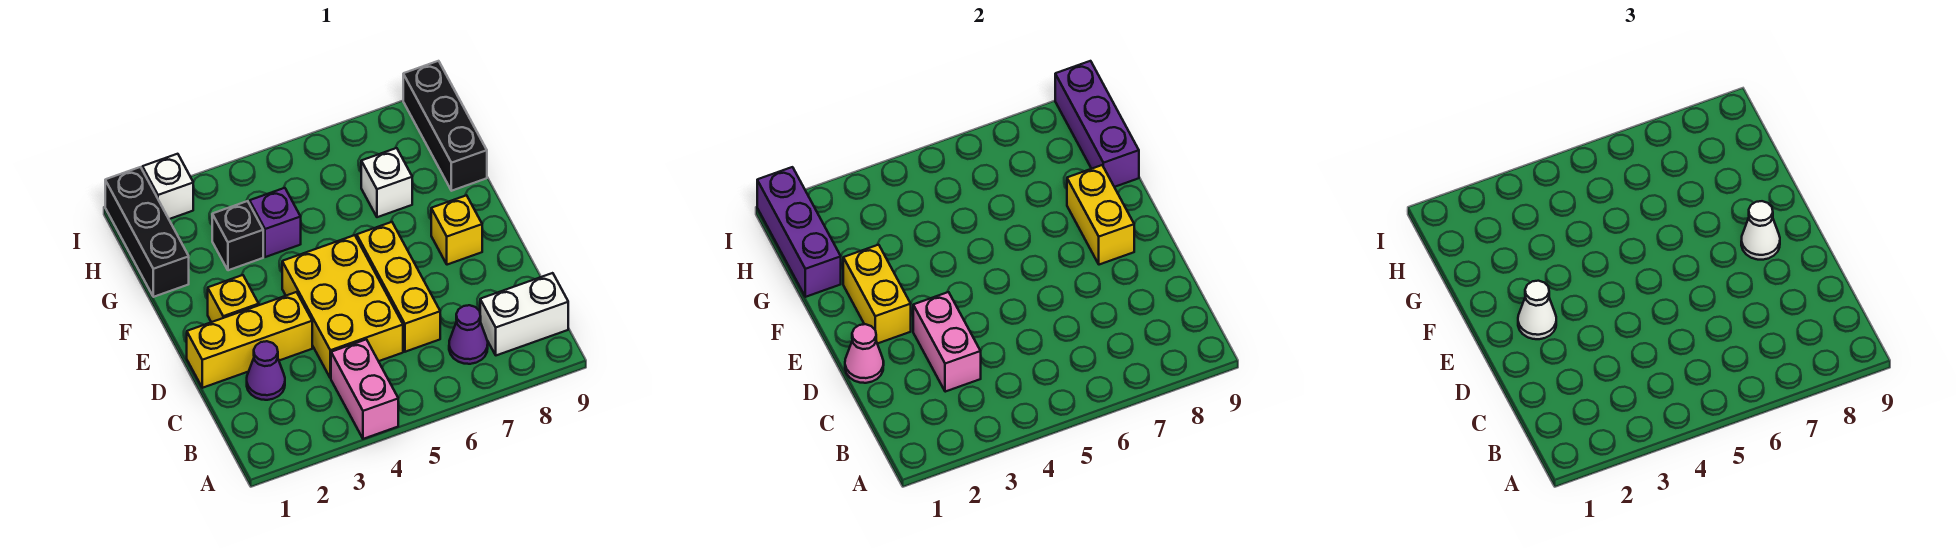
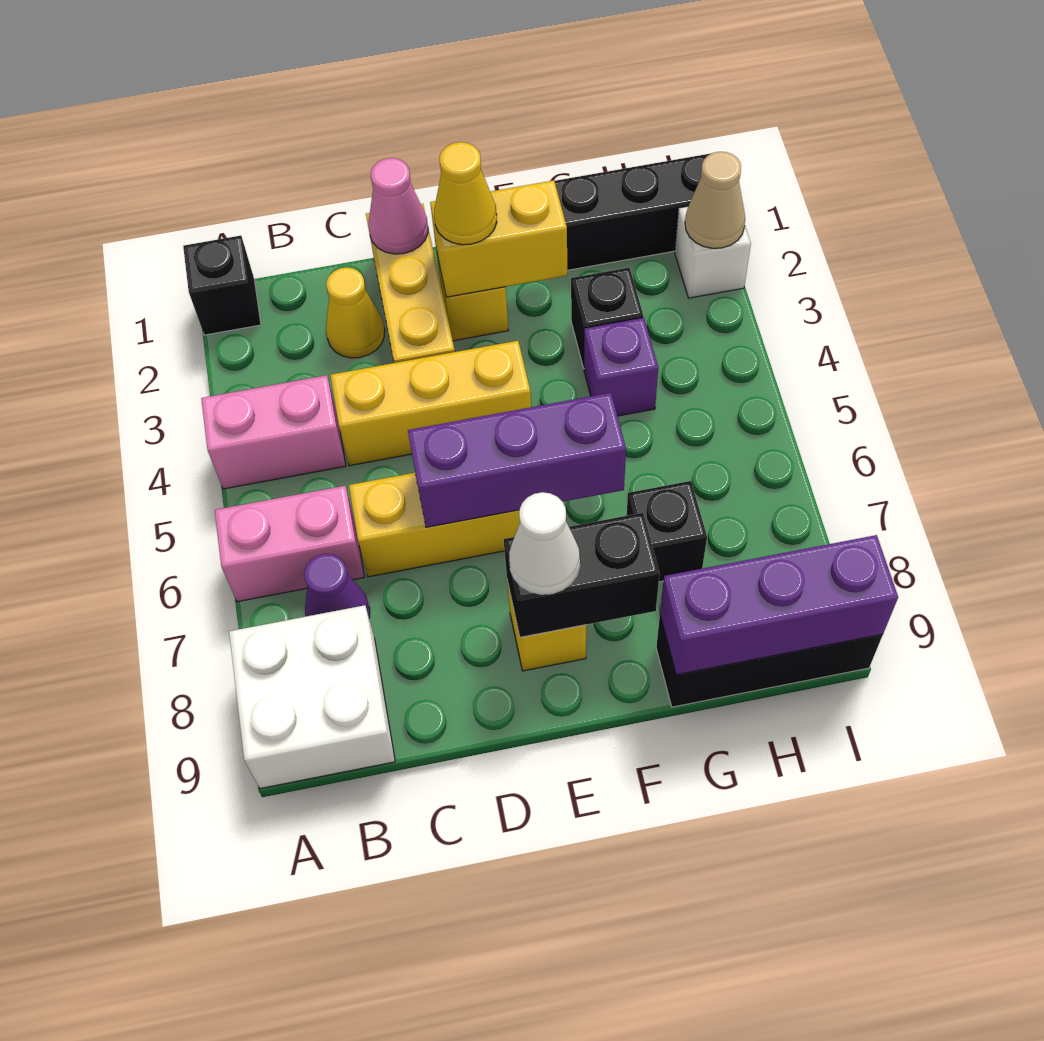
none -> black brick A1 level 1
white brick B8:B9 level 1 -> white brick A8:B9 level 1
purple cone C2 level 1 -> yellow cone C2 level 1
pink brick C3:D3 level 2 -> pink brick A6:B6 level 1
yellow brick C4:E5 level 1 -> yellow brick C4:E4 level 1
white cone E2 level 3 -> yellow cone E2 level 3
yellow brick E8:F8 level 2 -> black brick E8:F8 level 2
purple brick G1:I1 level 2 -> purple brick D6:F6 level 2
white brick G7 level 1 -> black brick G7 level 1
none -> tan cone I2 level 2

